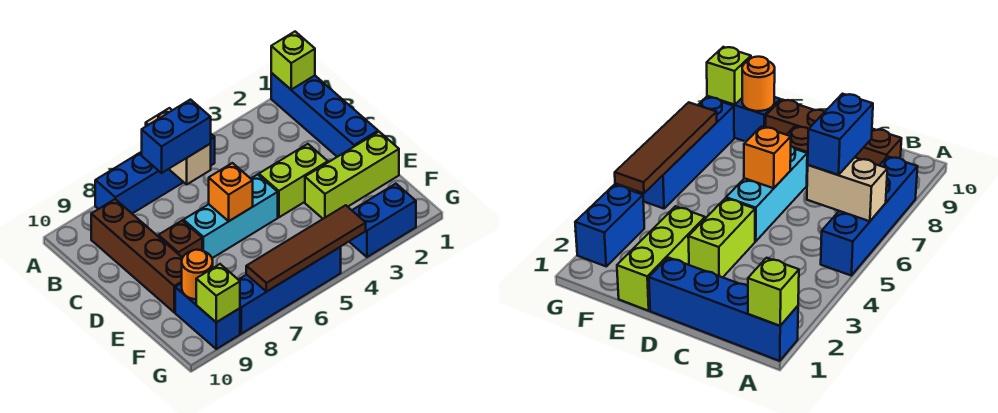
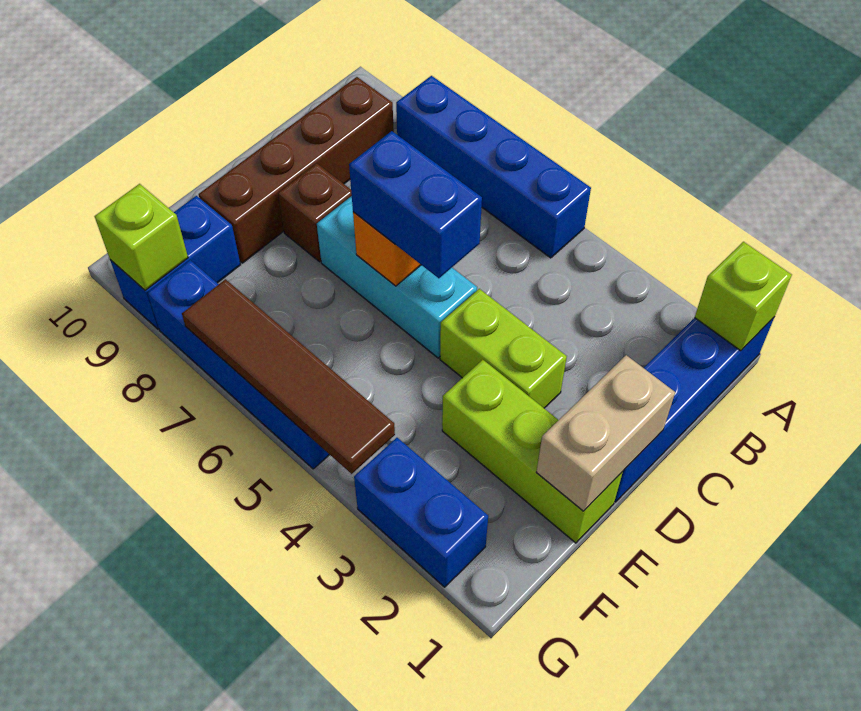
tan brick A6:B6 level 2 -> tan brick D1:E1 level 2
blue brick B6:B7 level 3 -> blue brick D5:D6 level 3
orange round brick F9 level 2 -> none

